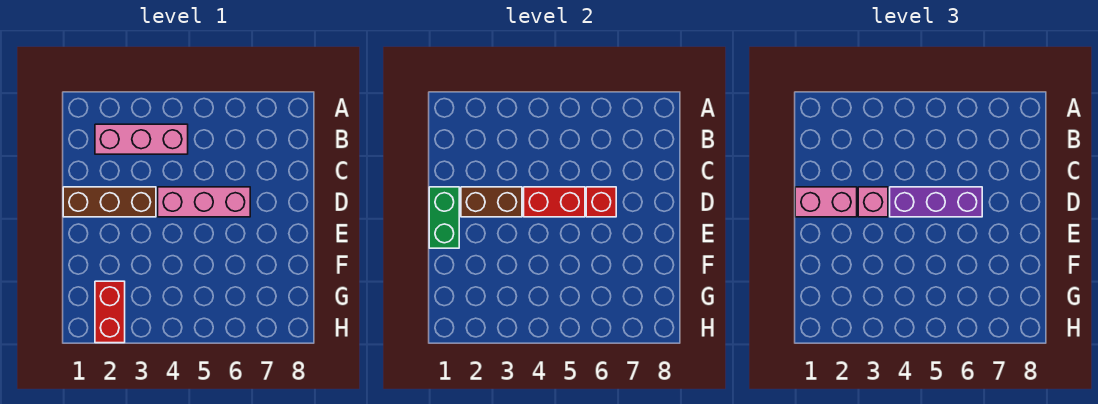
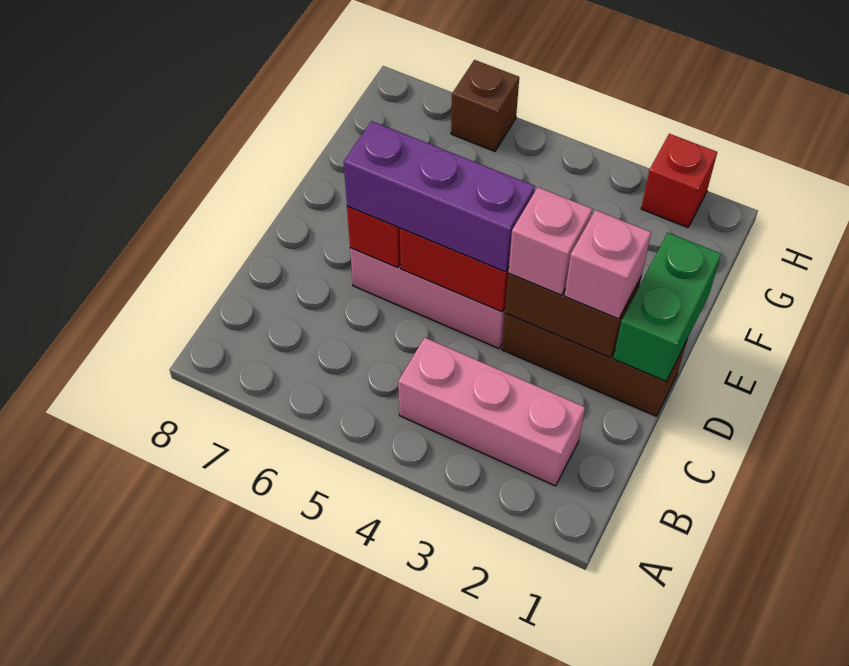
pink brick D1:D2 level 3 -> pink brick D2 level 3
red brick G2:H2 level 1 -> red brick H2 level 1
none -> brown brick H6 level 1

